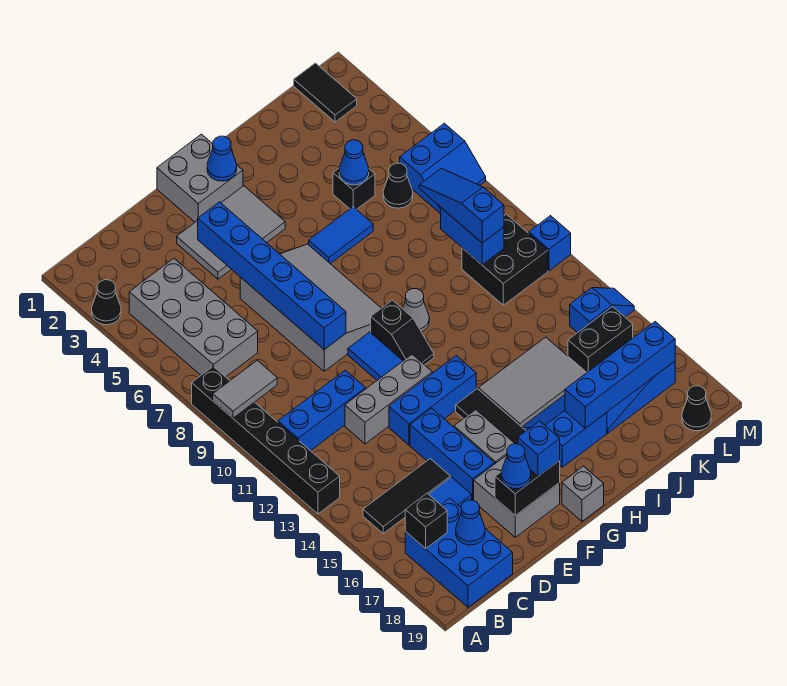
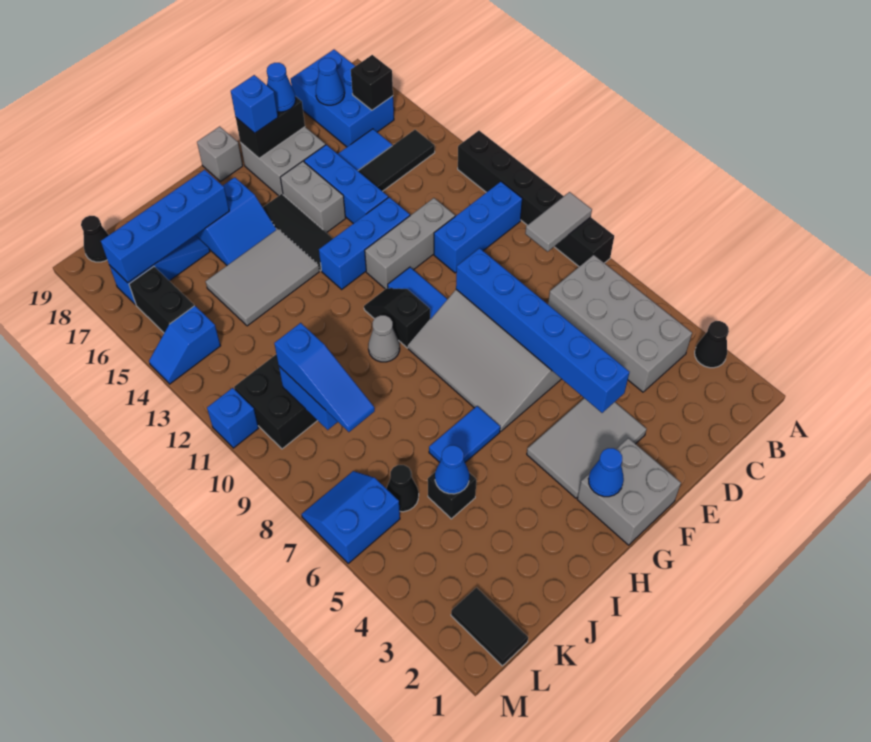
black brick K15:L15 level 1 -> black brick L15:L16 level 1

